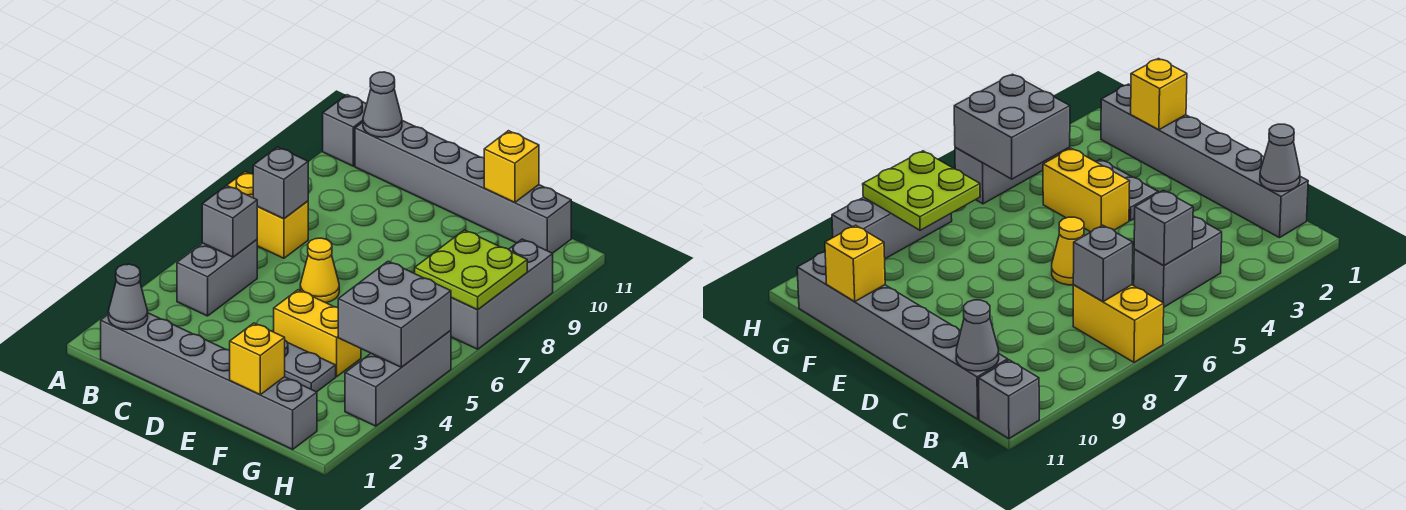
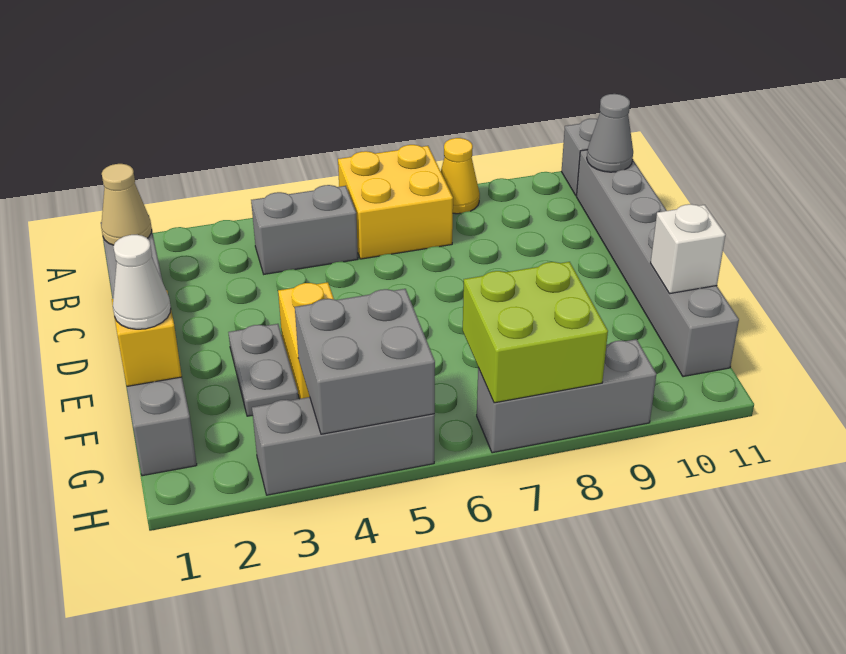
yellow brick A7:B7 level 1 -> yellow brick A6:B7 level 1
grey cone B1 level 2 -> tan cone B1 level 2
grey brick B5 level 2 -> none
grey brick B7 level 2 -> none
yellow cone D6 level 1 -> yellow cone A8 level 1
none -> white cone F1 level 3
yellow brick F11 level 2 -> white brick F11 level 2
lime plate G7:H8 level 2 -> lime brick G7:H8 level 2

